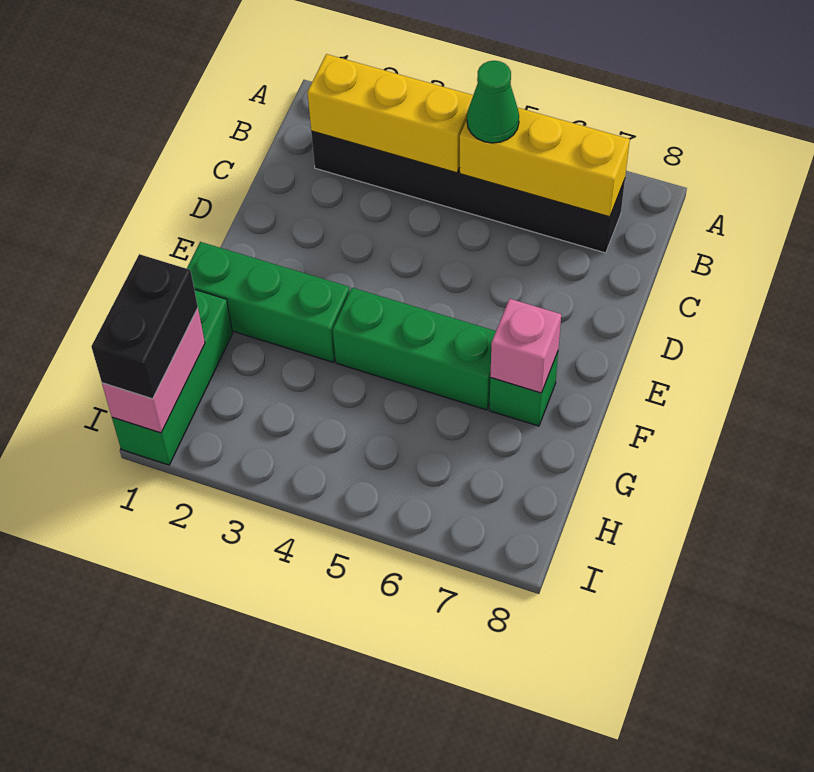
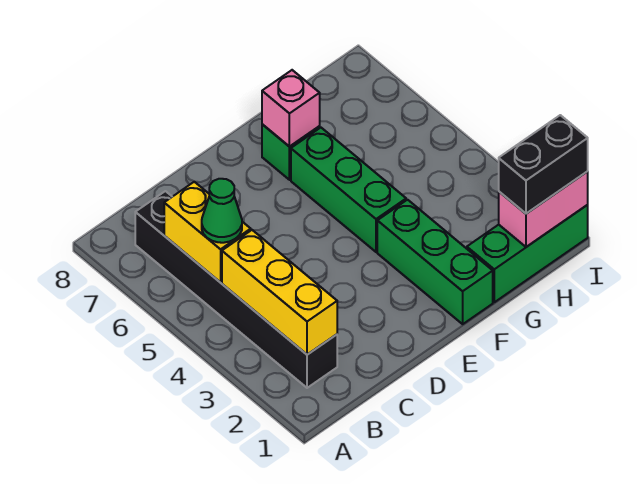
yellow brick B5:B7 level 2 -> yellow brick B5:B6 level 2

